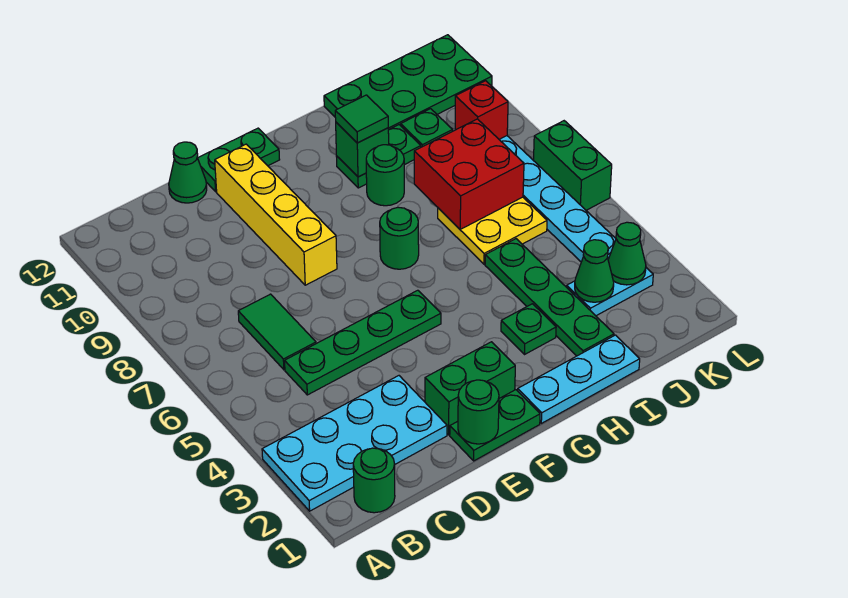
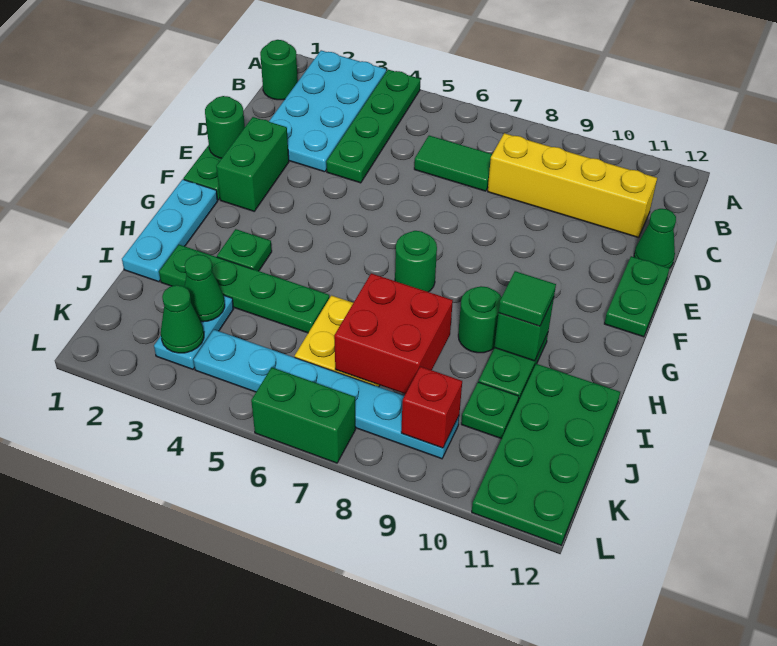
green plate C5:F5 level 1 -> green plate A4:D4 level 1
yellow brick E8:E11 level 1 -> yellow brick C8:C11 level 1

